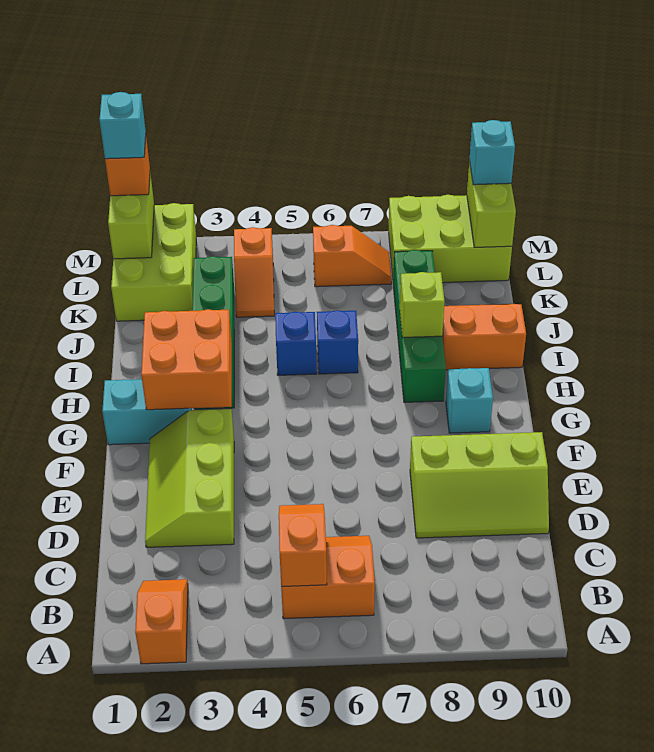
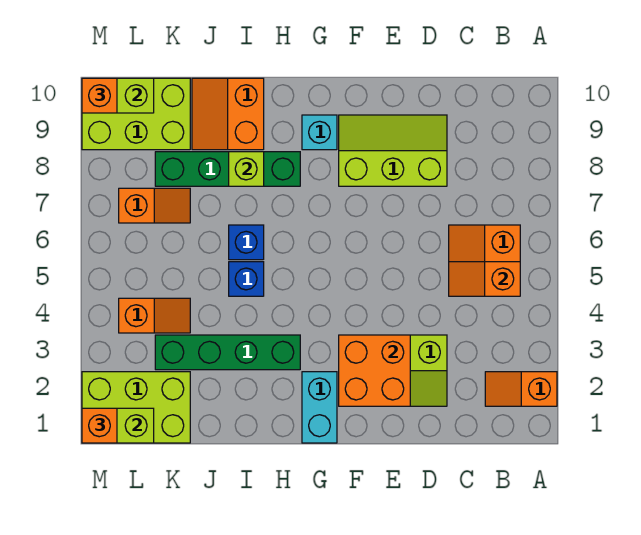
lime slope D8:E10 level 1 top E -> lime slope D8:F9 level 1 top 8
orange brick G2:H3 level 2 -> orange brick E2:F3 level 2
orange slope L6:L7 level 1 top 6 -> orange slope K7:L7 level 1 top L
lime brick L8:M10 level 1 -> lime brick K9:M10 level 1
cyan brick M1 level 4 -> none
cyan brick M10 level 3 -> orange brick M10 level 3

